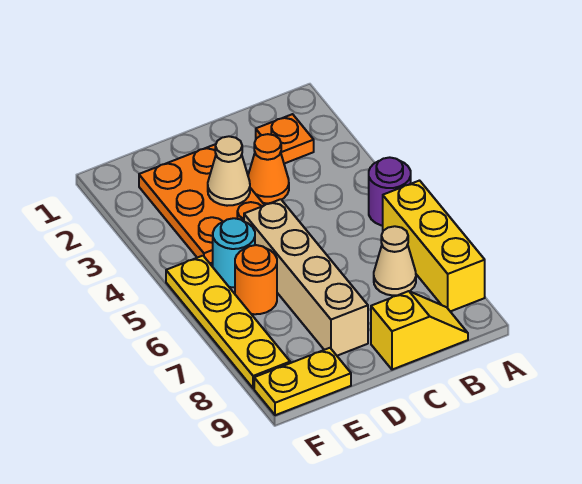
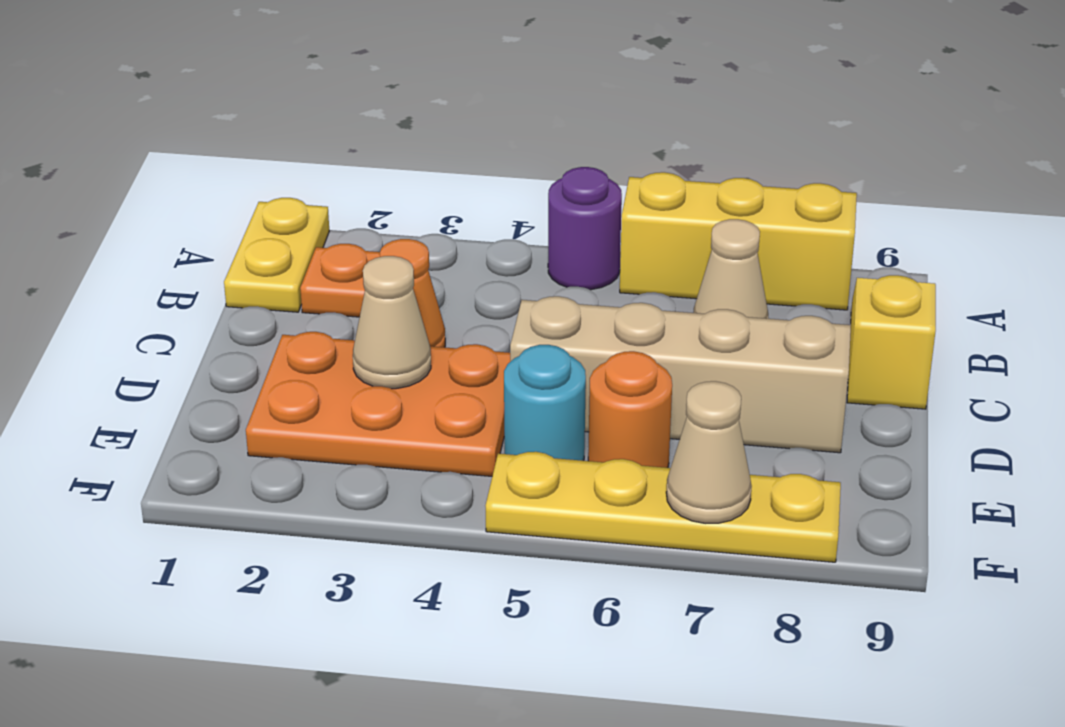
yellow plate E9:F9 level 1 -> yellow plate A1:B1 level 1
none -> tan cone F7 level 2

